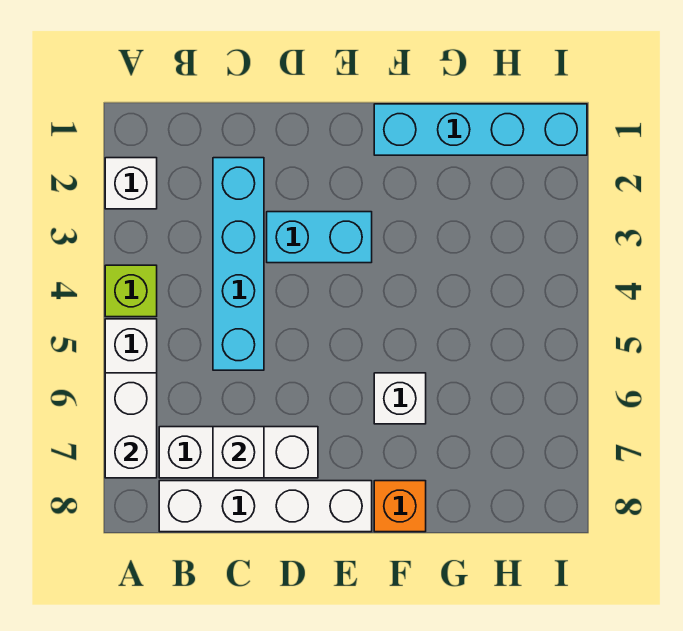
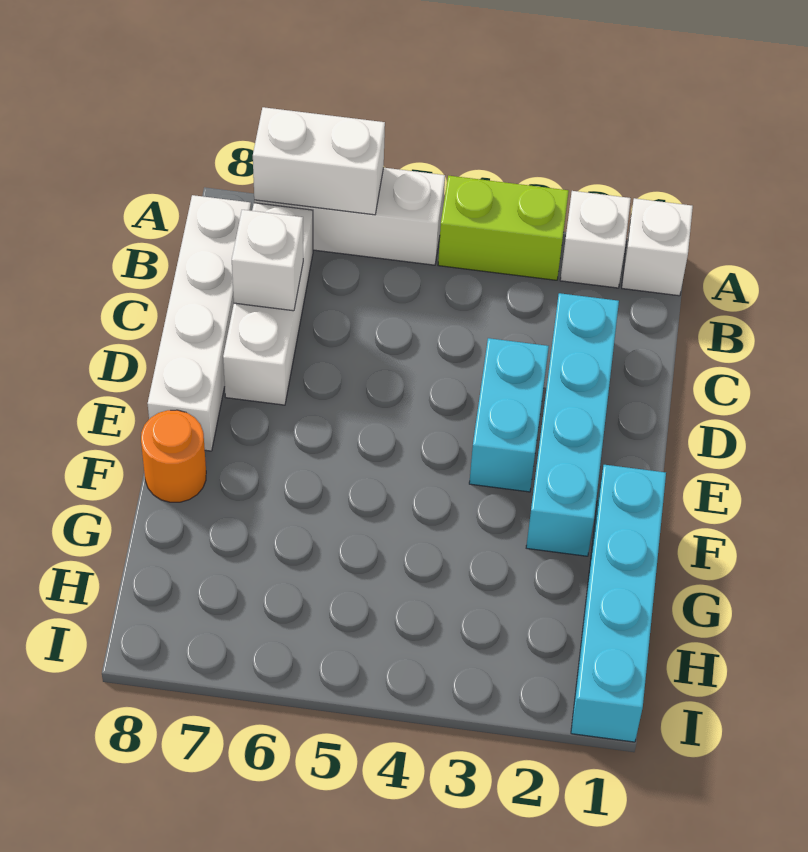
lime brick A4 level 1 -> lime brick A3:A4 level 1
cyan brick C2:C5 level 1 -> cyan brick C2:F2 level 1
white brick F6 level 1 -> white brick A1 level 1
orange brick F8 level 1 -> orange round brick F8 level 1

